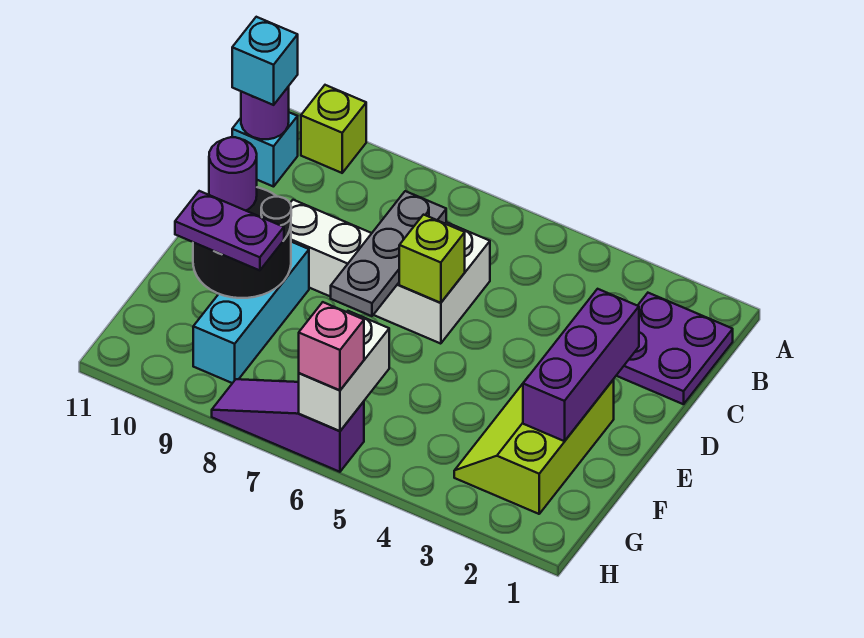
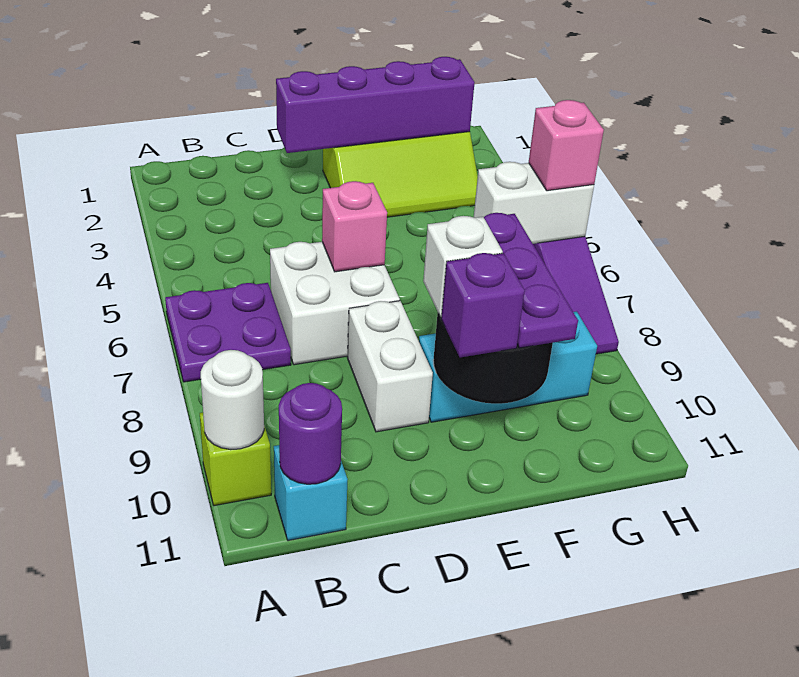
none -> white round brick A10 level 2
purple plate B1:C2 level 1 -> purple plate A6:B7 level 1
cyan brick B11 level 3 -> none
grey plate C7:E7 level 2 -> none
purple brick D2:F2 level 2 -> purple brick D2:G2 level 2
lime brick D6 level 2 -> pink brick D6 level 2
none -> white brick E9 level 3
purple round brick E10 level 3 -> purple brick E10 level 3
purple plate F9:F10 level 3 -> purple plate F8:F10 level 3

